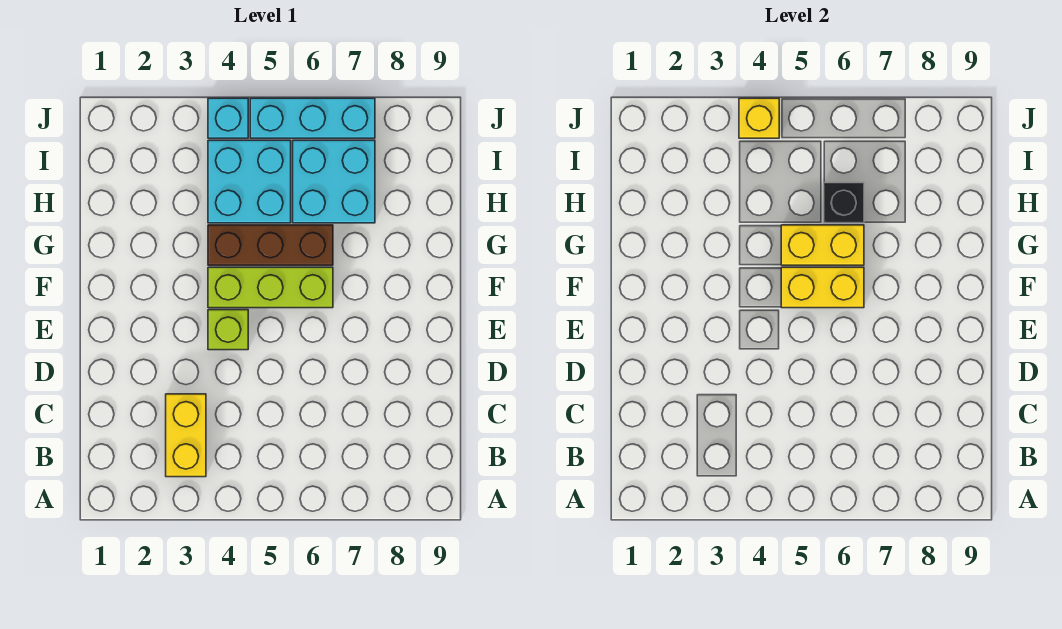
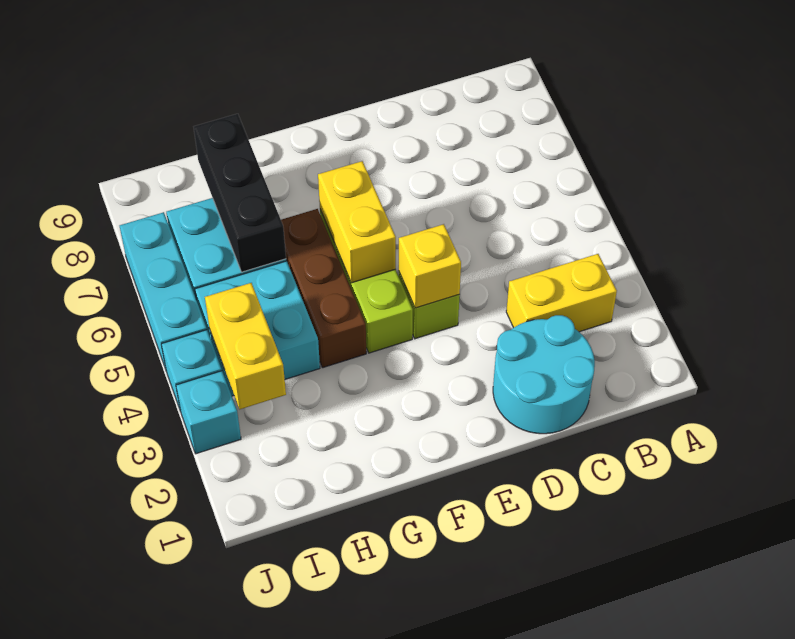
none -> cyan round brick C1:D2 level 1
yellow brick G5:G6 level 2 -> yellow brick I3:I4 level 2
black brick H6 level 2 -> black brick H6:H8 level 2
none -> cyan brick J3 level 1
yellow brick J4 level 2 -> yellow brick E4 level 2

